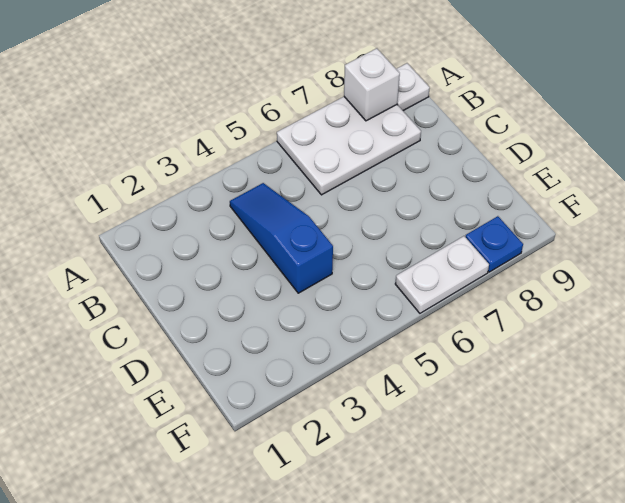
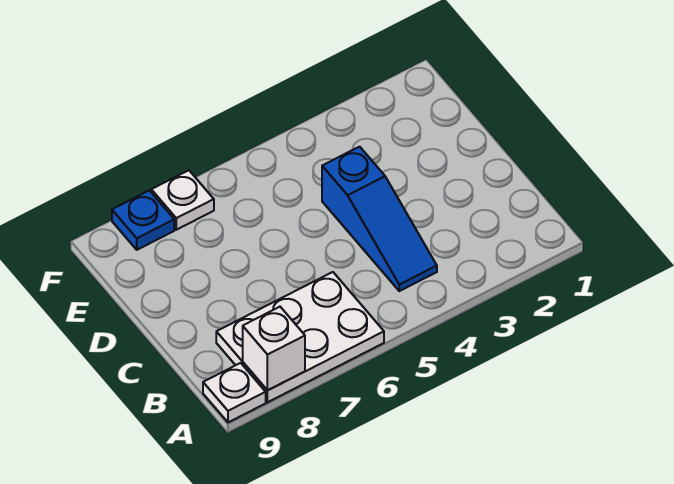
white plate F6:F7 level 1 -> white plate F7 level 1

